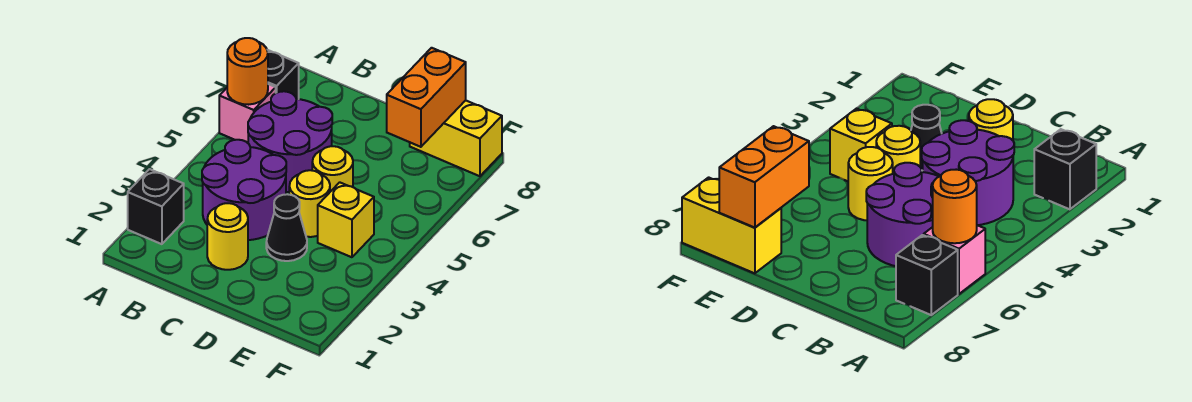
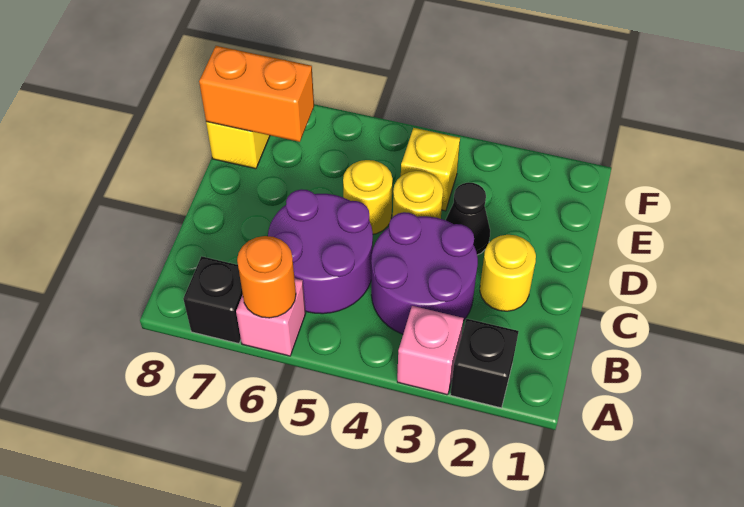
none -> pink brick A3 level 1

